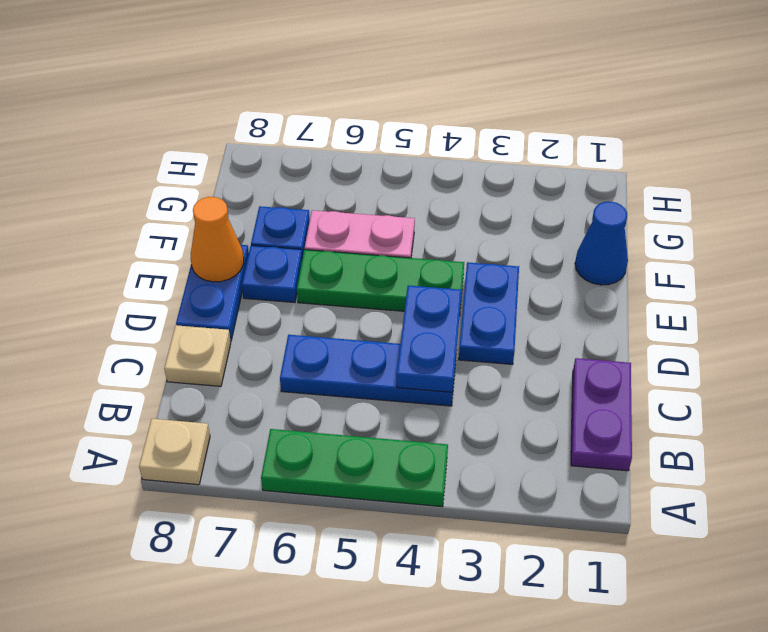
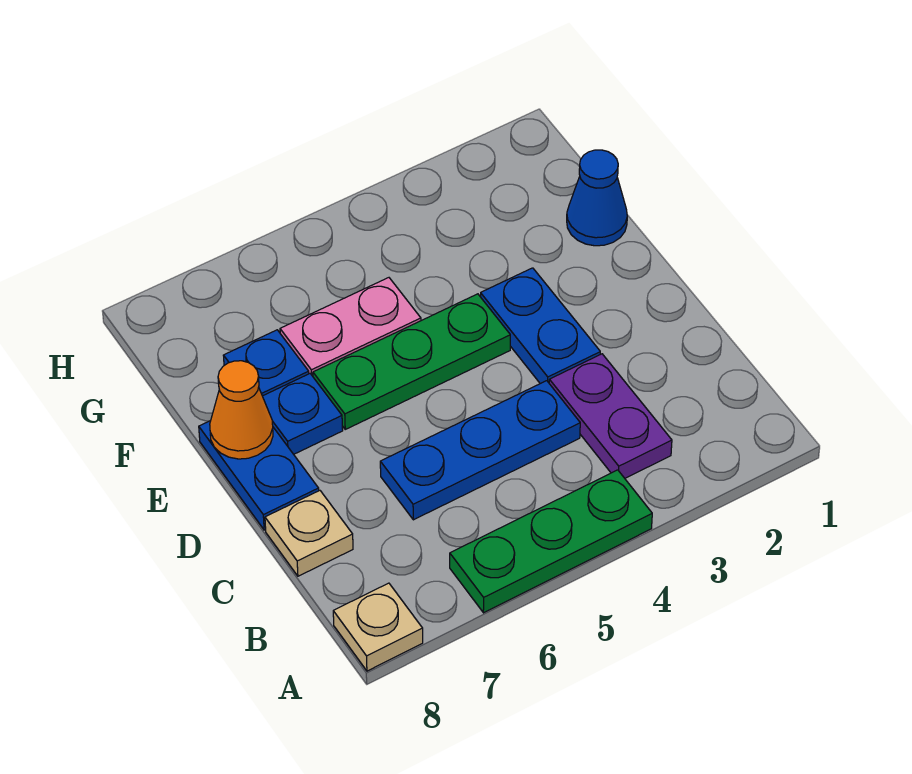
purple plate B1:C1 level 1 -> purple plate B3:C3 level 1
blue plate C4:D4 level 2 -> none

